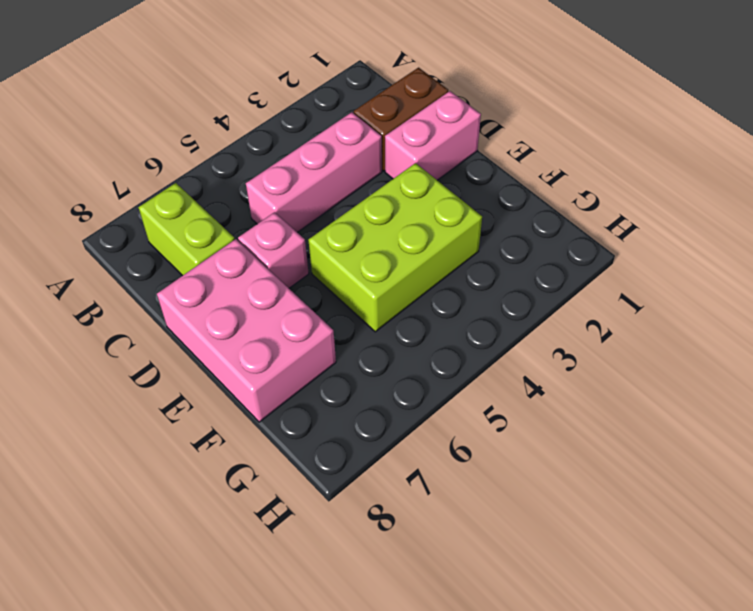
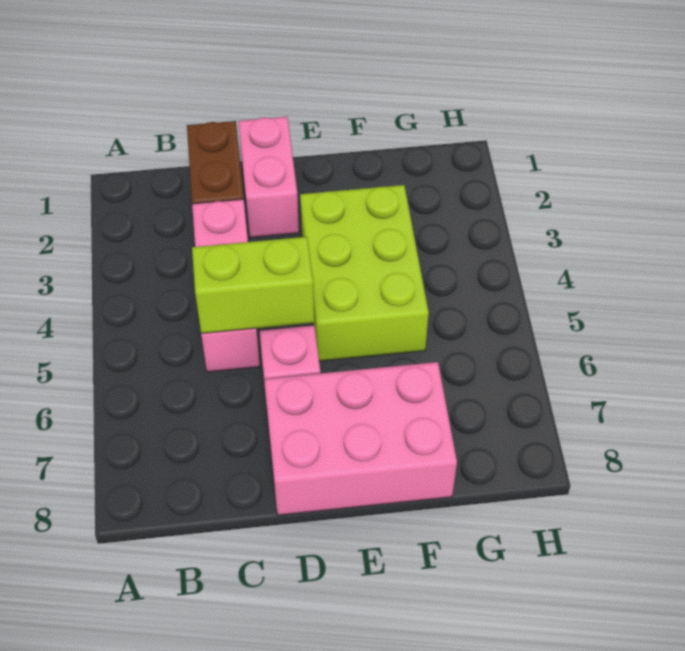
lime brick B7:C7 level 1 -> lime brick C5:D5 level 2

